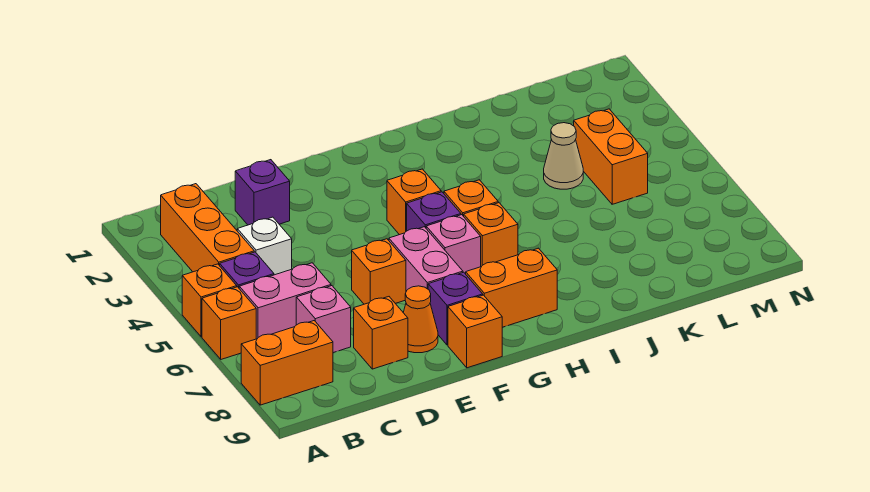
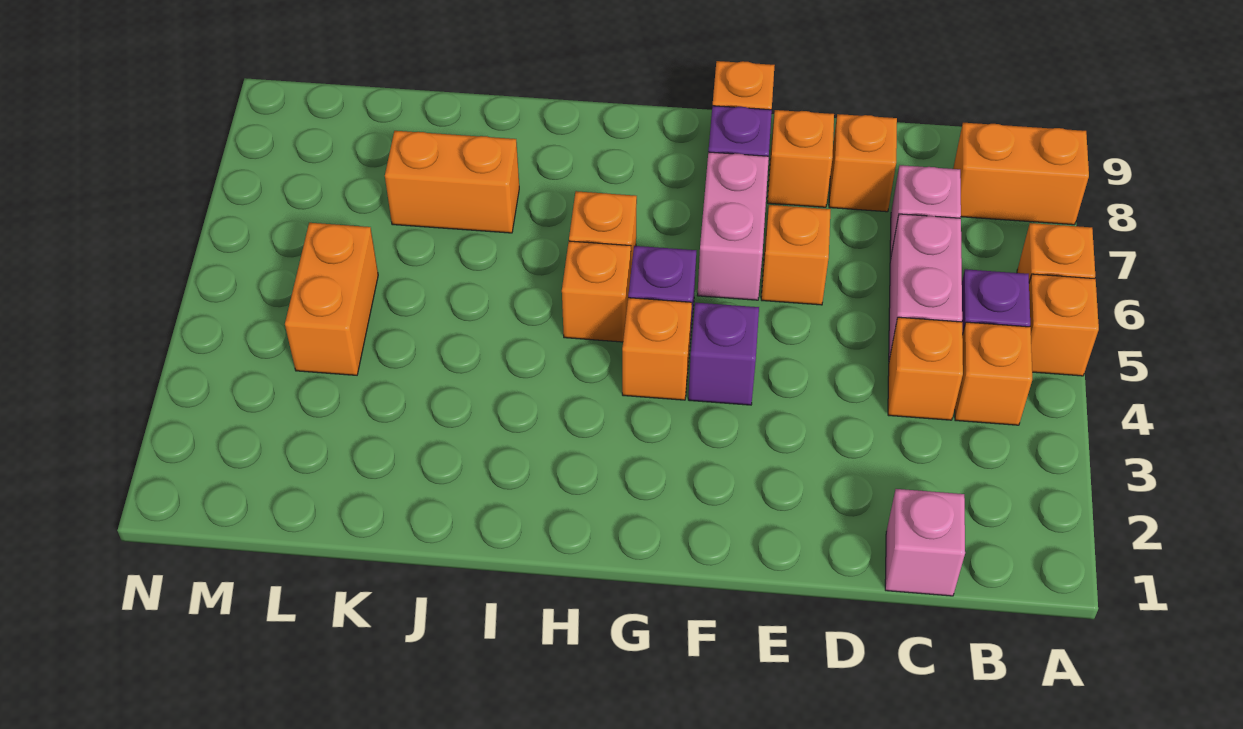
orange brick B2:B4 level 1 -> orange brick B4 level 1
pink brick B6:C6 level 1 -> pink brick C5:C6 level 1
white brick C4 level 1 -> orange brick C4 level 1
purple brick D2 level 1 -> purple brick F4 level 1
orange cone E8 level 1 -> orange brick E8 level 1
pink brick G6 level 1 -> pink brick C1 level 1
orange brick G8:H8 level 1 -> orange brick J7:K7 level 1
tan cone K4 level 1 -> none

